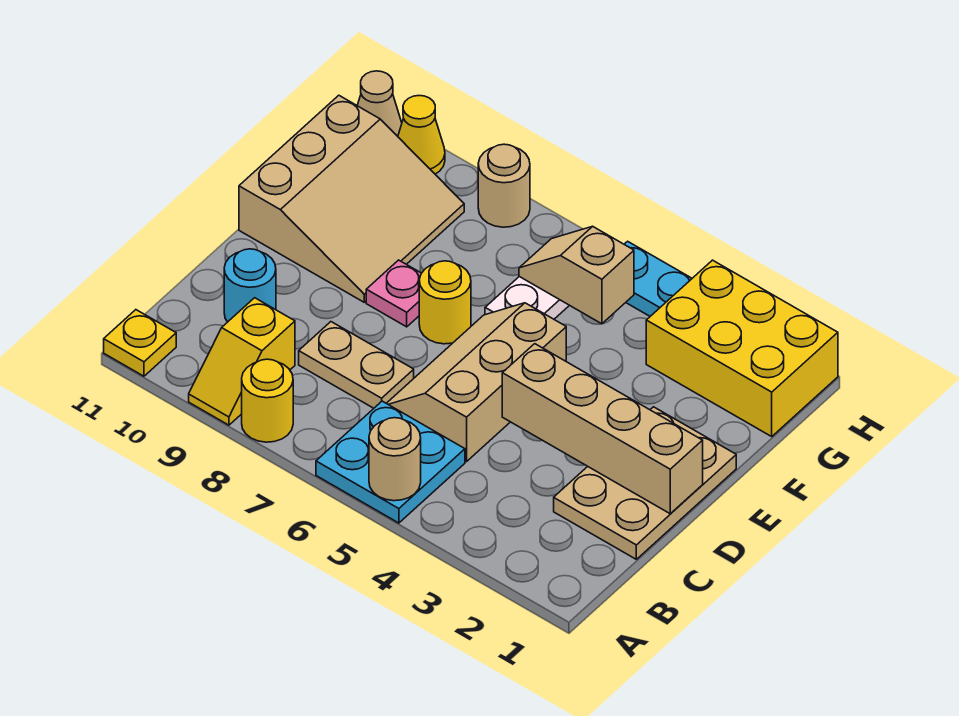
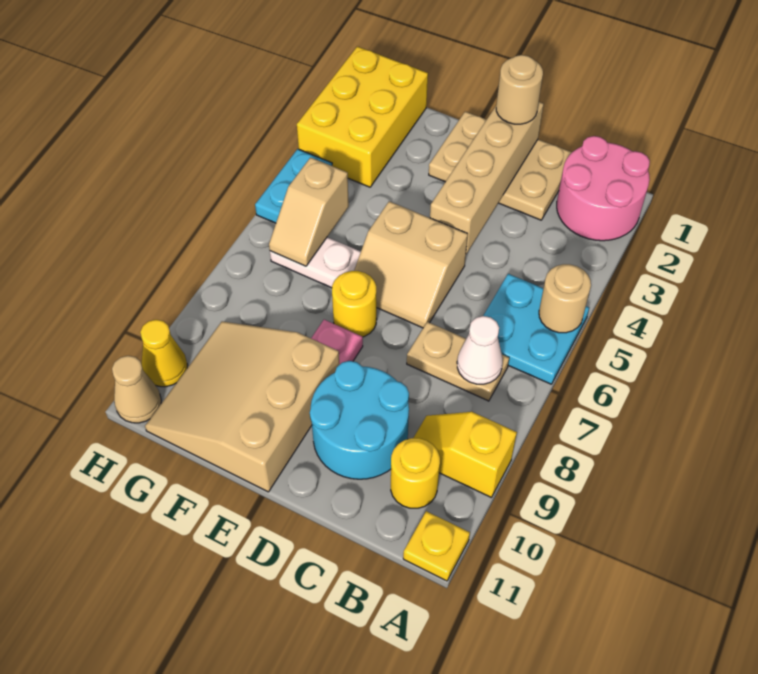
none -> pink round brick A1:B2 level 1
yellow round brick A8 level 1 -> yellow round brick B10 level 1
yellow slope A9:B9 level 1 top B -> yellow slope A9:B9 level 1 top A
none -> white cone B7 level 2
tan slope C5:E6 level 1 top 5 -> tan slope D5:E6 level 1 top 5
tan plate C7:C8 level 1 -> tan plate B7:C7 level 1
cyan round brick C10 level 1 -> cyan round brick C9:D10 level 1
tan slope E9:G11 level 1 top 11 -> tan slope E9:G11 level 1 top E
tan round brick H8 level 1 -> tan round brick D1 level 3

